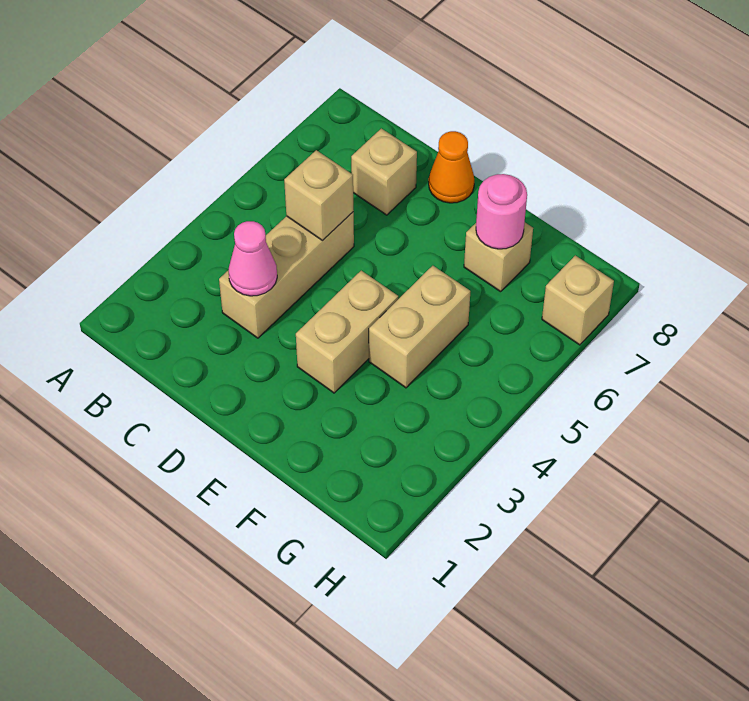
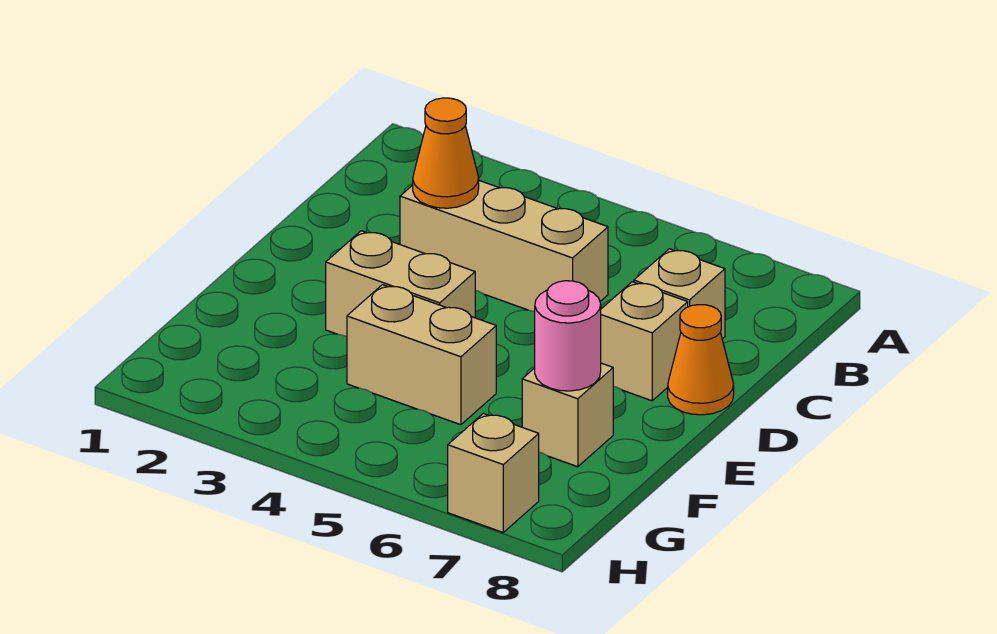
pink cone C3 level 2 -> orange cone C3 level 2
tan brick C5 level 2 -> tan brick D7 level 1

